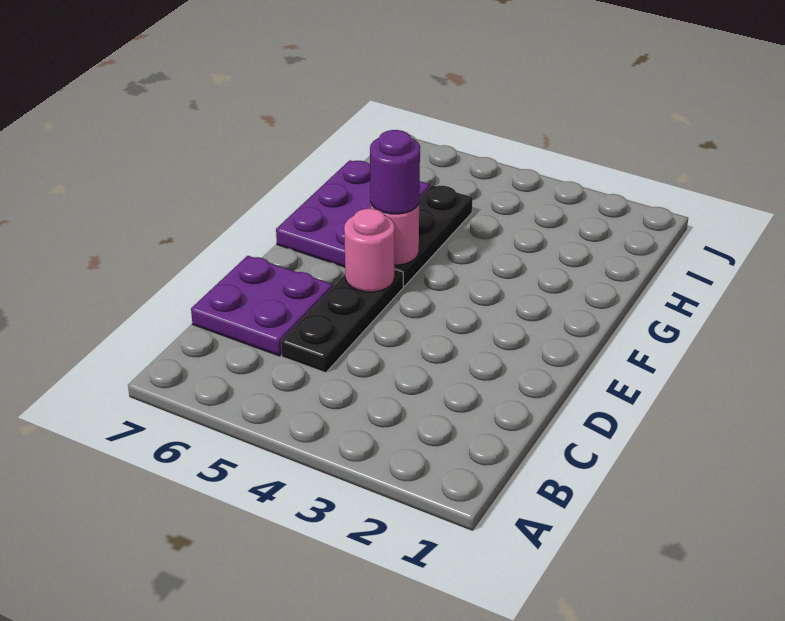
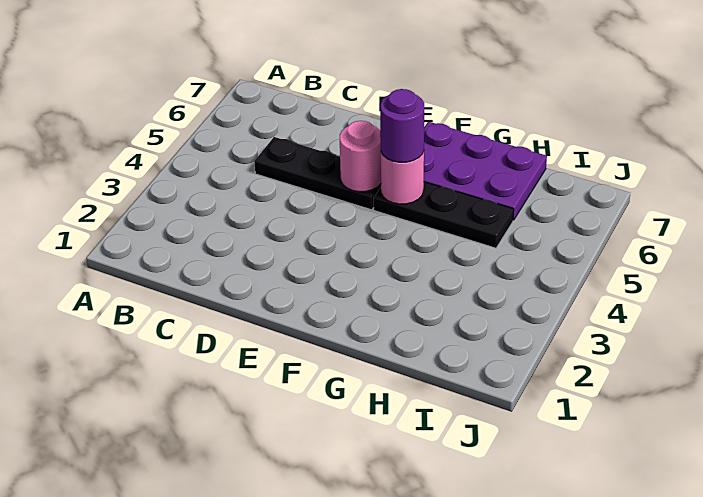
purple plate C6:D7 level 1 -> none

